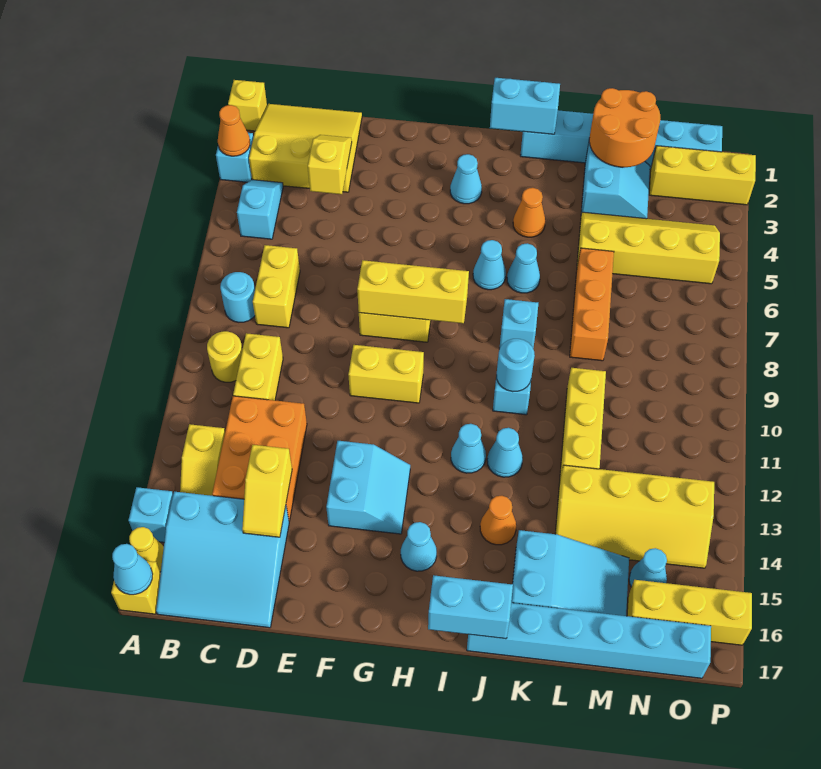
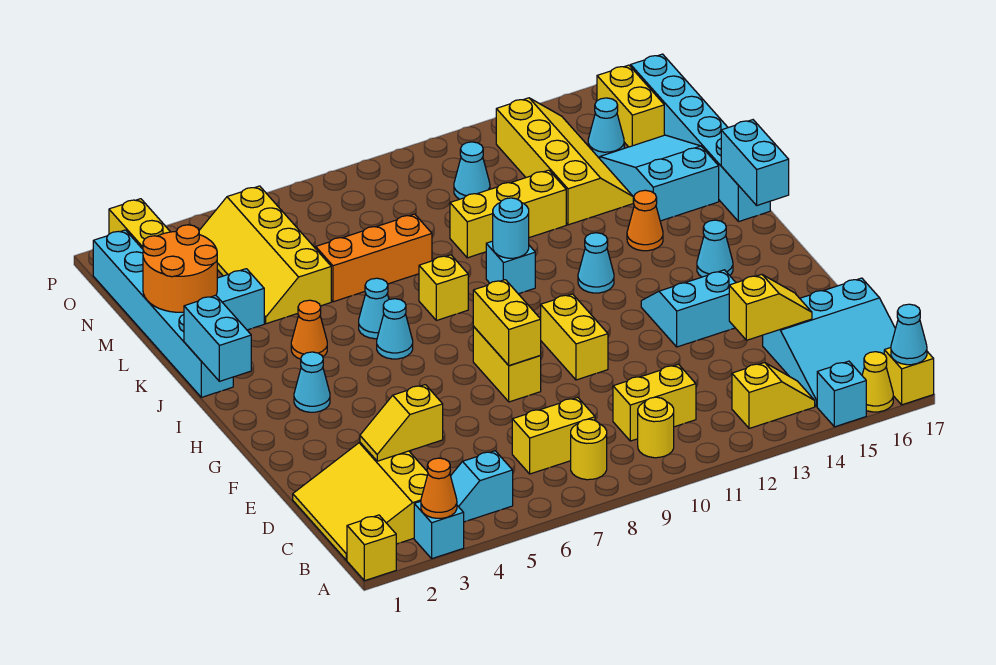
cyan round brick B8 level 1 -> yellow round brick B8 level 1
cyan slope B15:D17 level 1 top 15 -> cyan slope B15:D17 level 1 top D
orange brick C12:D14 level 1 -> none
yellow brick F8:H8 level 2 -> yellow brick F8:G8 level 2
cyan brick J8 level 1 -> yellow brick J8 level 1
cyan cone J12 level 1 -> cyan cone N11 level 1
yellow brick N16:P16 level 1 -> yellow brick N16:O16 level 1

